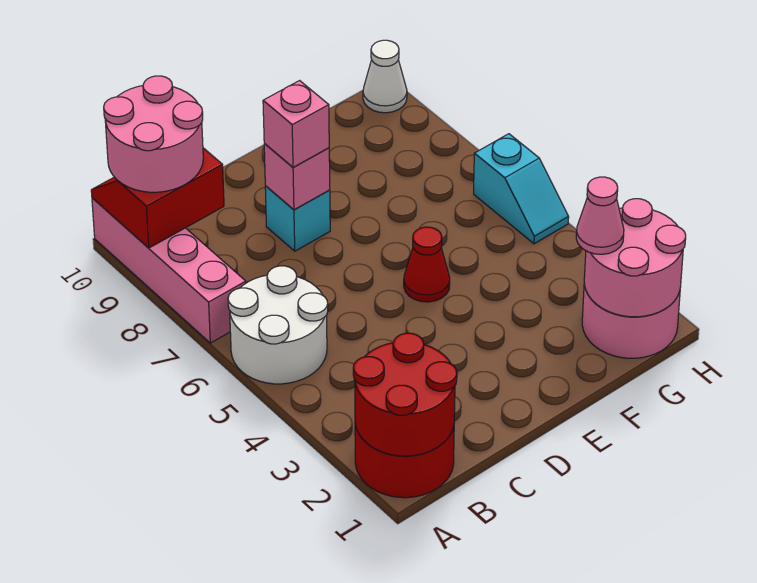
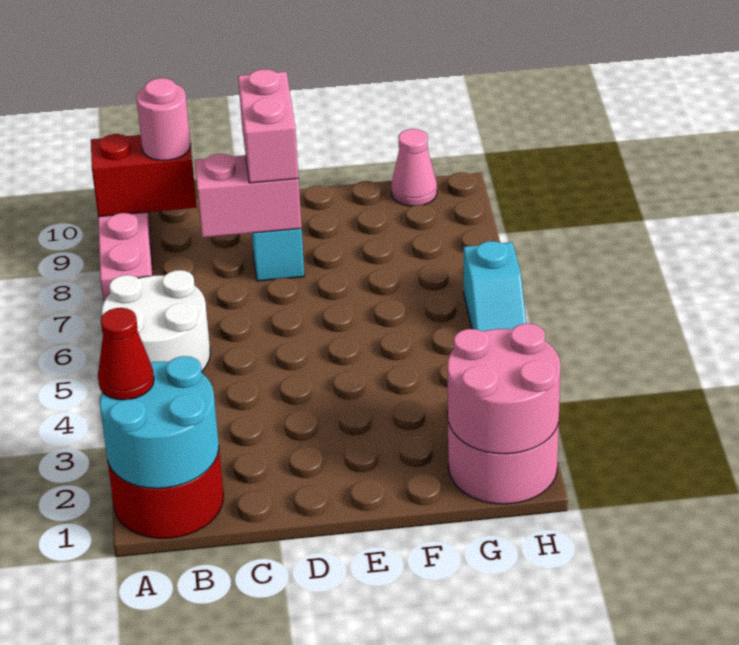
red round brick A1:B2 level 2 -> cyan round brick A1:B2 level 2
pink round brick A9:B10 level 3 -> pink round brick B9 level 3
pink brick D8 level 2 -> pink brick C8:D8 level 2
pink brick D8 level 3 -> pink brick D8:D9 level 3
red cone E5 level 1 -> red cone A2 level 3
pink cone G2 level 3 -> pink cone G10 level 1
white cone H10 level 1 -> none

